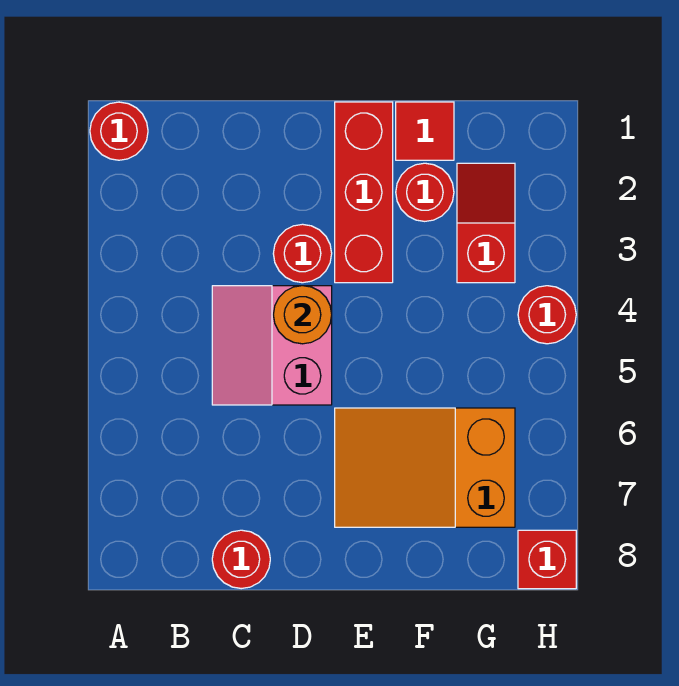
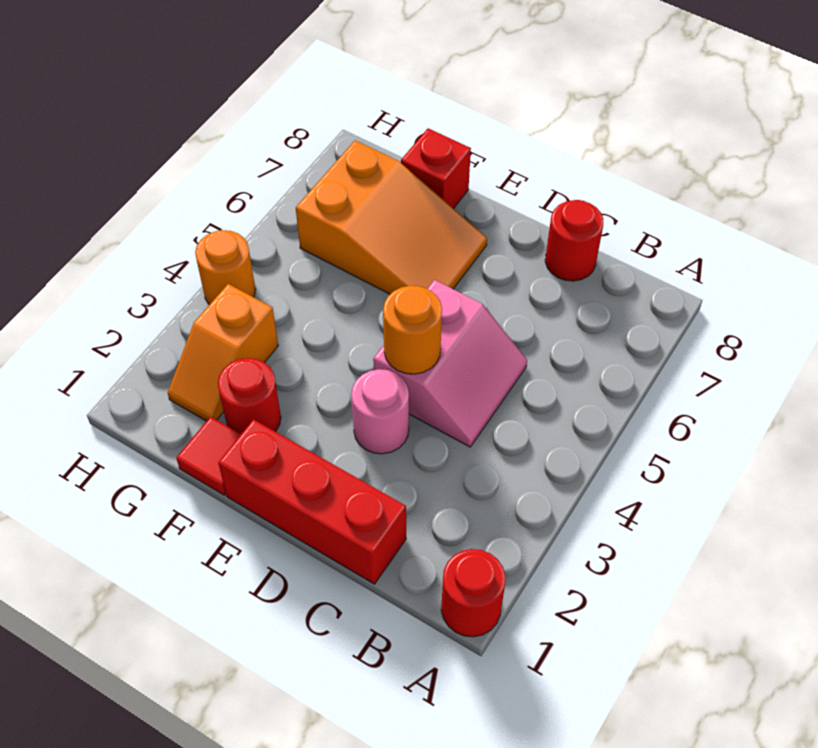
red round brick D3 level 1 -> pink round brick D3 level 1
red brick E1:E3 level 1 -> red brick C1:E1 level 1
red slope G2:G3 level 1 top 3 -> orange slope G2:G3 level 1 top 3
red round brick H4 level 1 -> orange round brick H4 level 1
red brick H8 level 1 -> red brick F8 level 1

